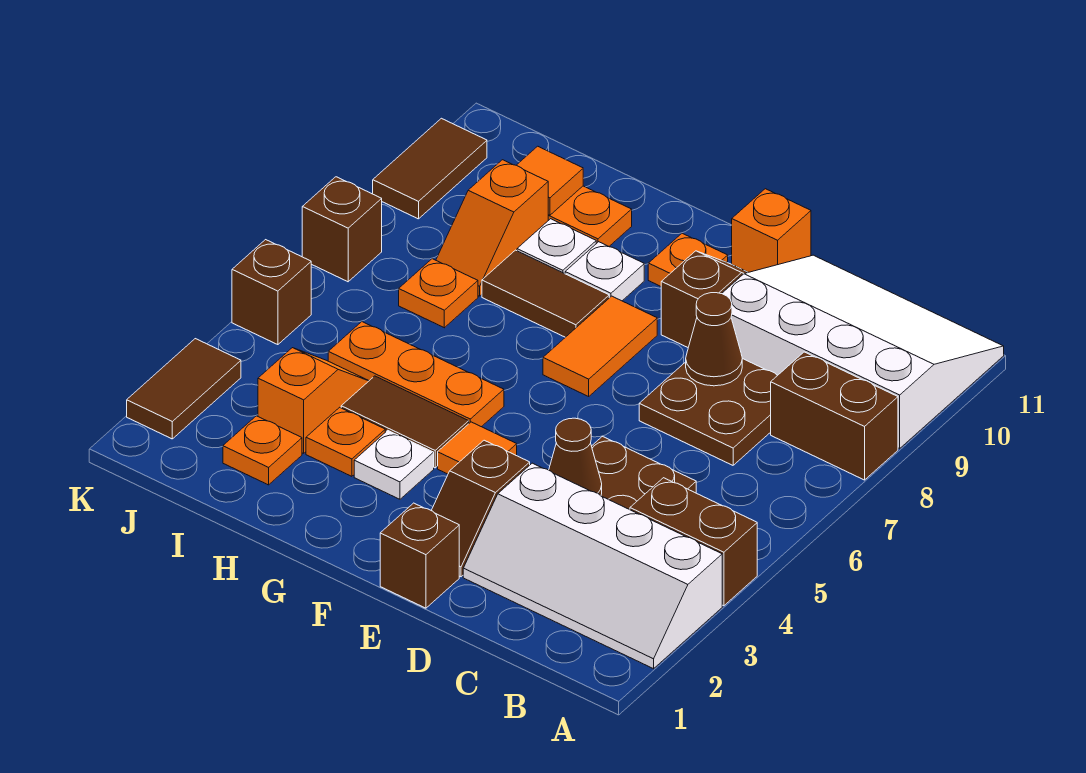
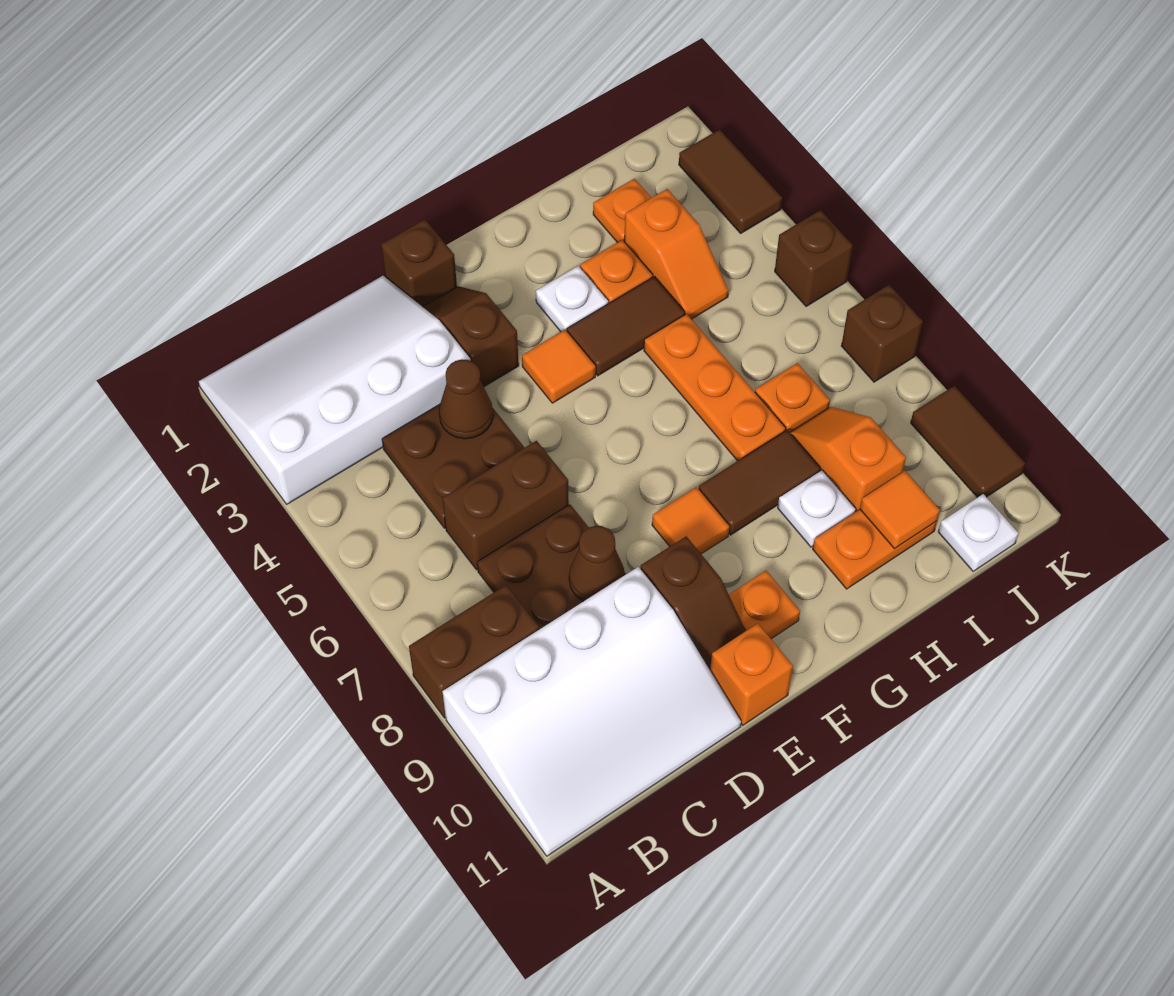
white slope A2:D3 level 1 top 3 -> white slope A1:D3 level 1 top 3
brown brick A4:B4 level 1 -> brown brick C6:D6 level 1
orange tile F7:F8 level 1 -> orange tile F8 level 1
orange plate G5:I5 level 1 -> orange plate H5:H7 level 1
white plate G9 level 1 -> white plate J11 level 1

